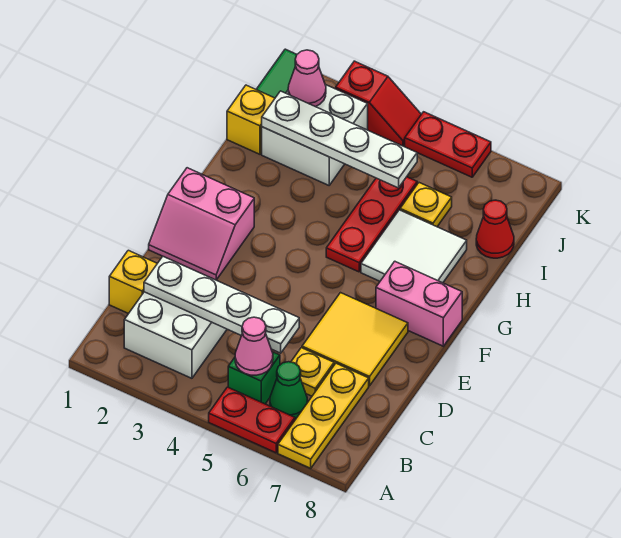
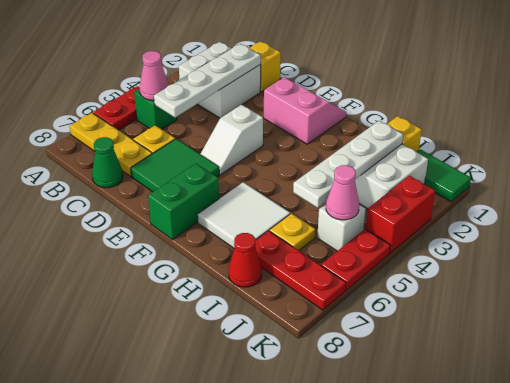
green cone B6 level 1 -> green cone C8 level 1
yellow tile D6:E7 level 1 -> green tile D6:E7 level 1
pink slope E1:F2 level 1 top F -> pink slope E1:F2 level 1 top 2
none -> white slope E4:E5 level 1 top 4
pink brick F7:F8 level 1 -> green brick F7:F8 level 1
red plate G5:I5 level 1 -> red plate I7:K7 level 1
pink cone J2 level 2 -> pink cone J5 level 2
none -> white brick J5 level 1
red slope K3:K4 level 1 top 3 -> red brick K3:K4 level 1

